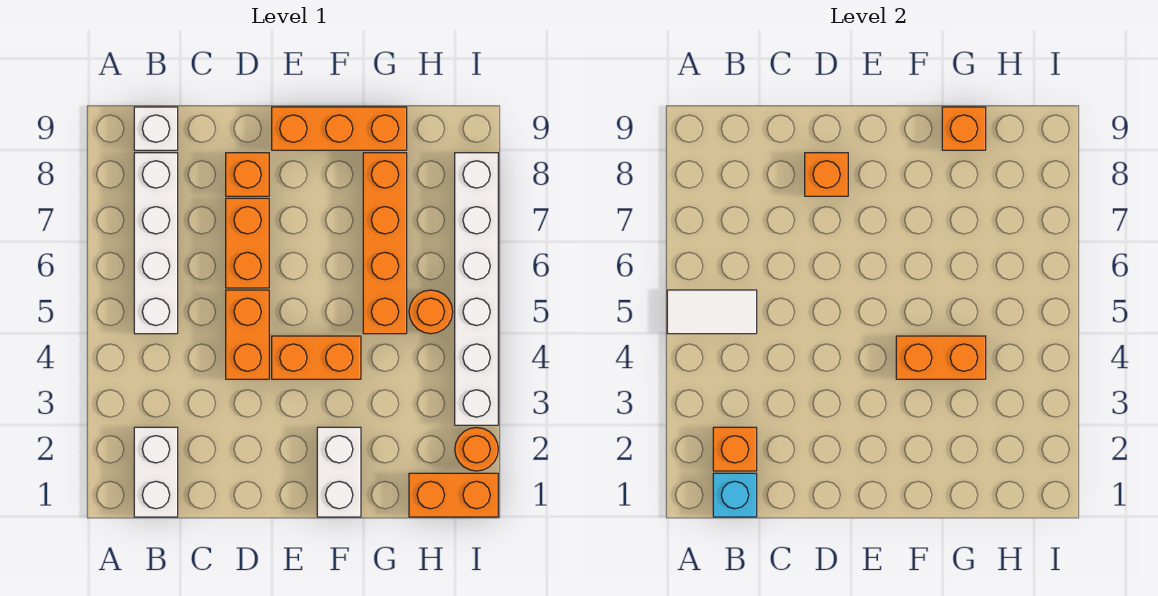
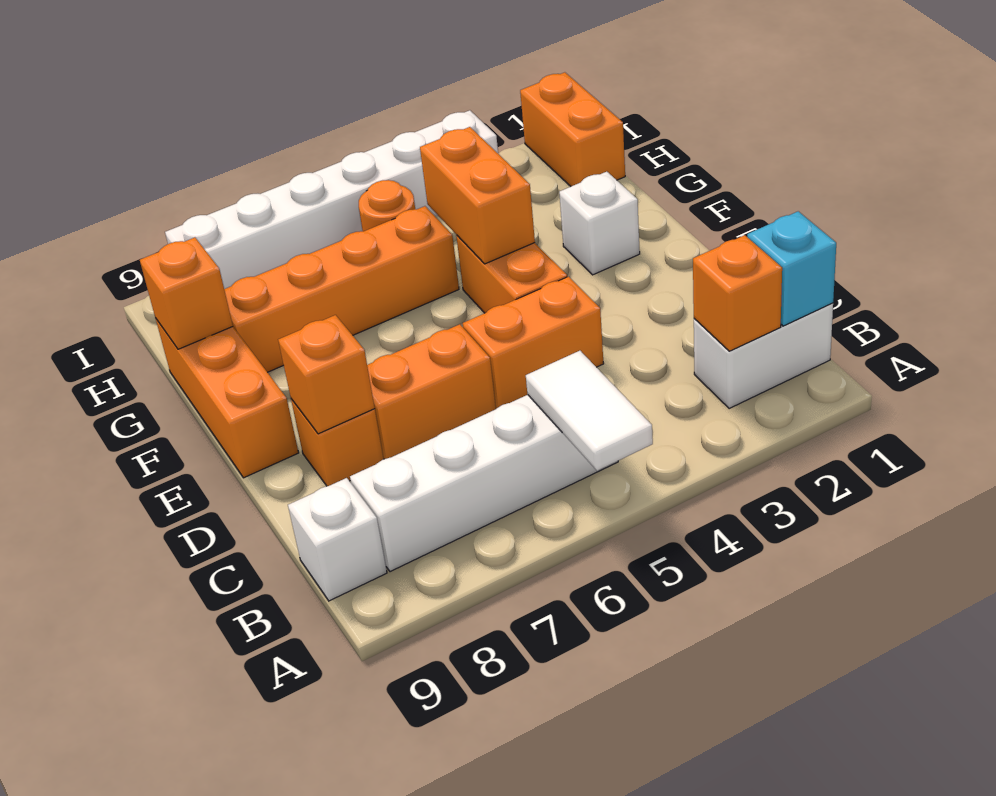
white brick F1:F2 level 1 -> white brick F2 level 1
orange round brick I2 level 1 -> none

